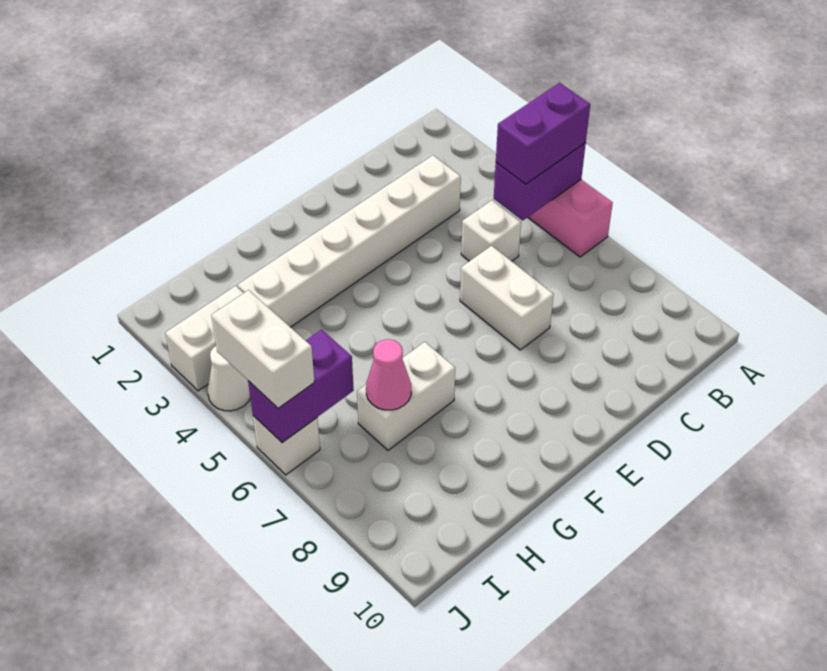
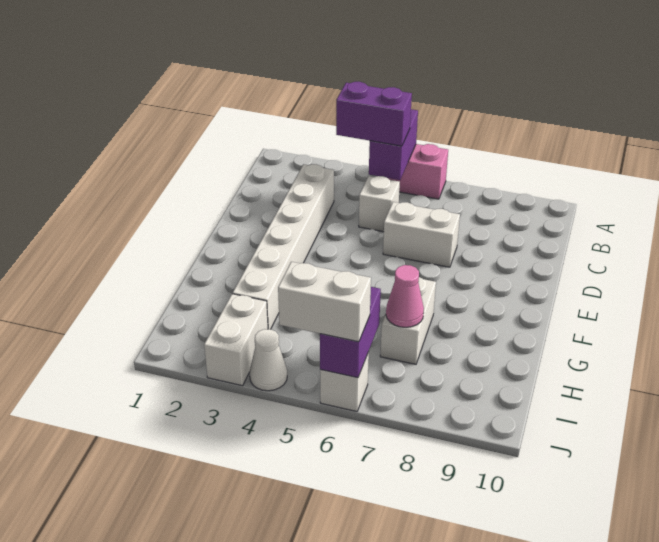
purple brick A5:B5 level 3 -> purple brick B4:B5 level 3

